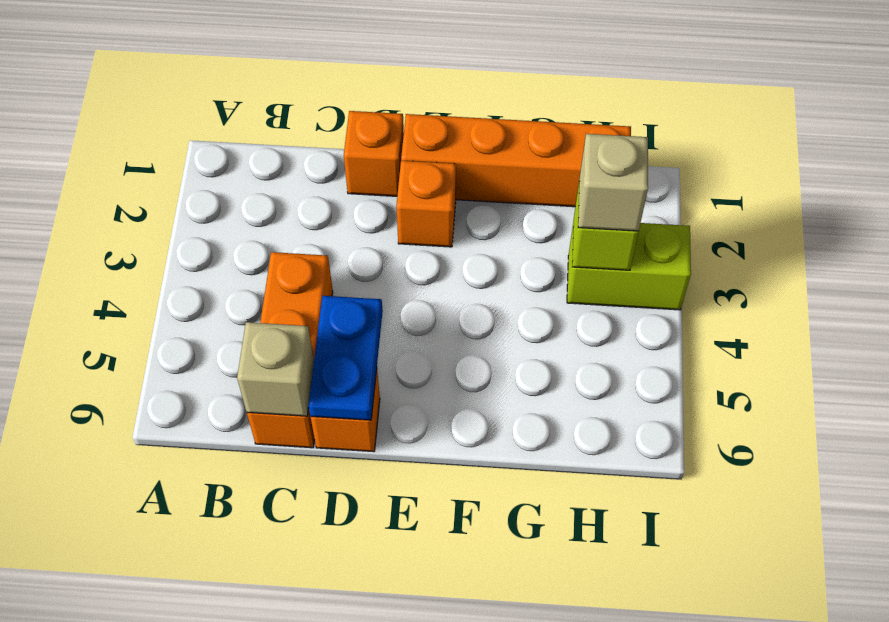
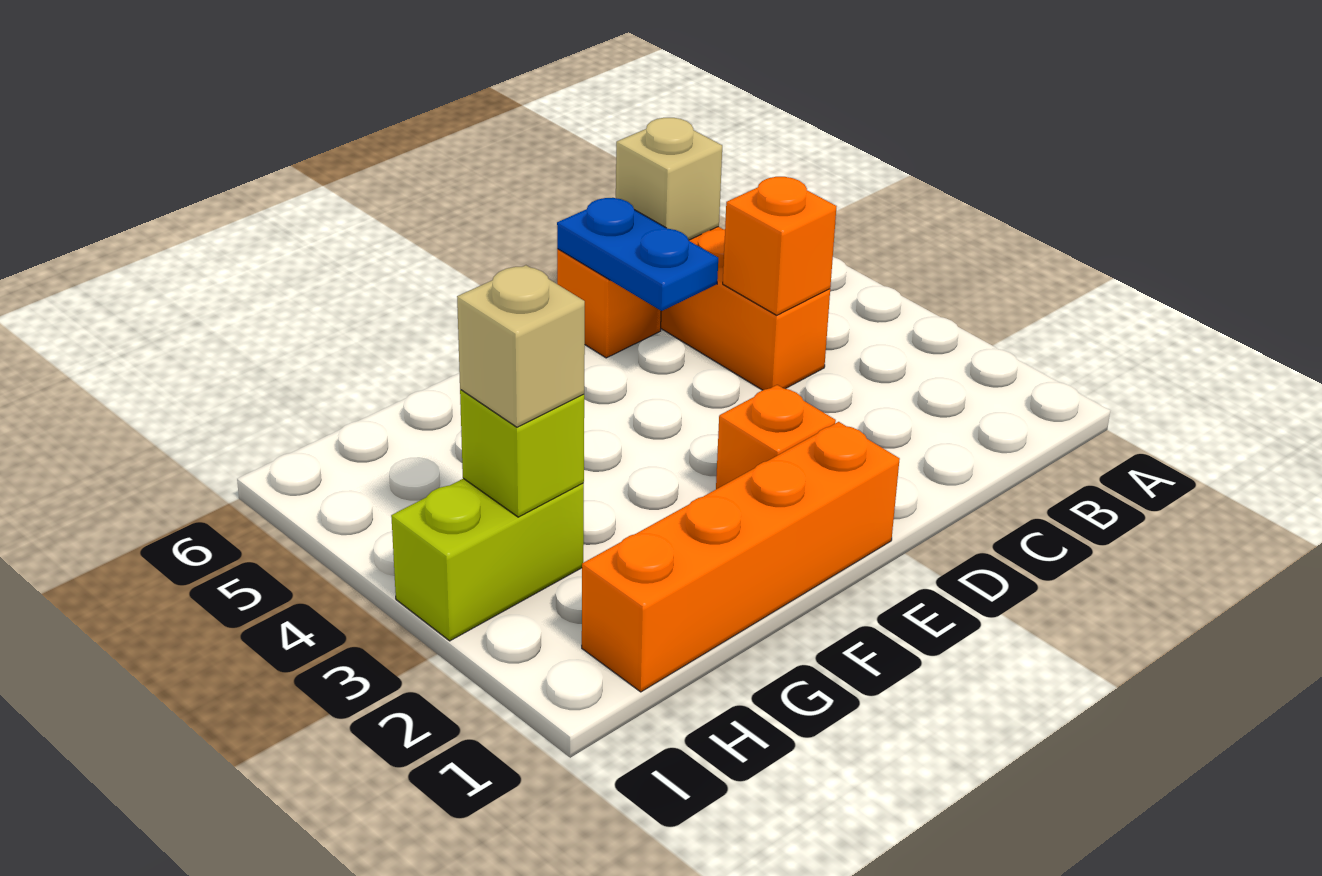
orange brick D1 level 1 -> orange brick C4 level 2

